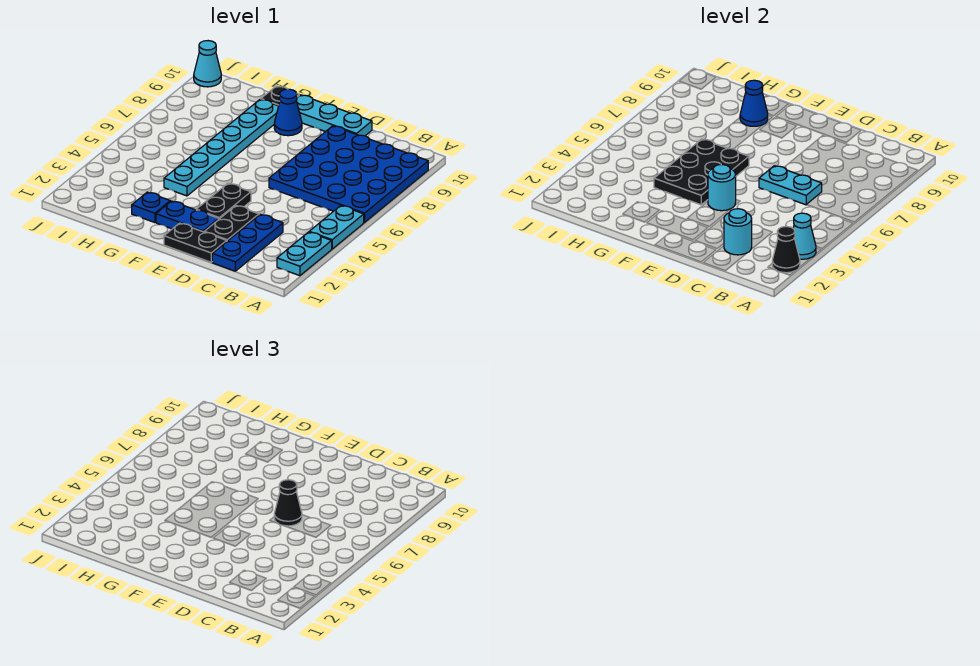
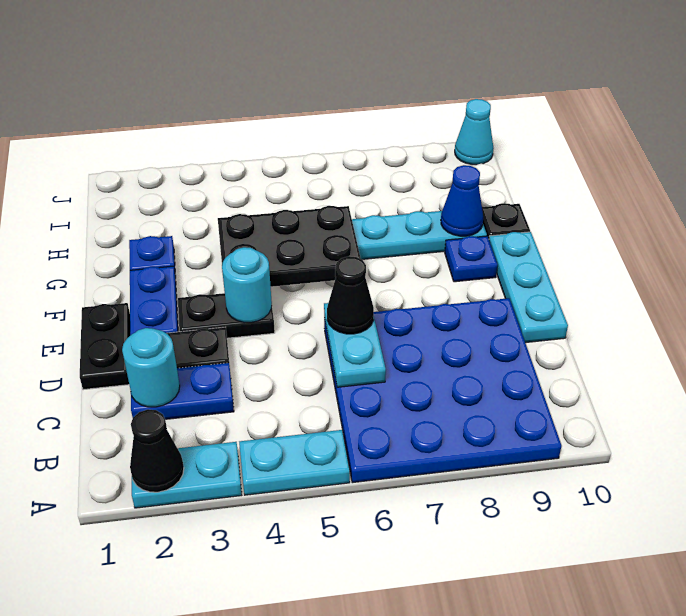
cyan cone A3 level 2 -> none
blue plate C1:C3 level 1 -> blue plate C2:C3 level 1
blue cone F9 level 1 -> blue plate F9 level 1

